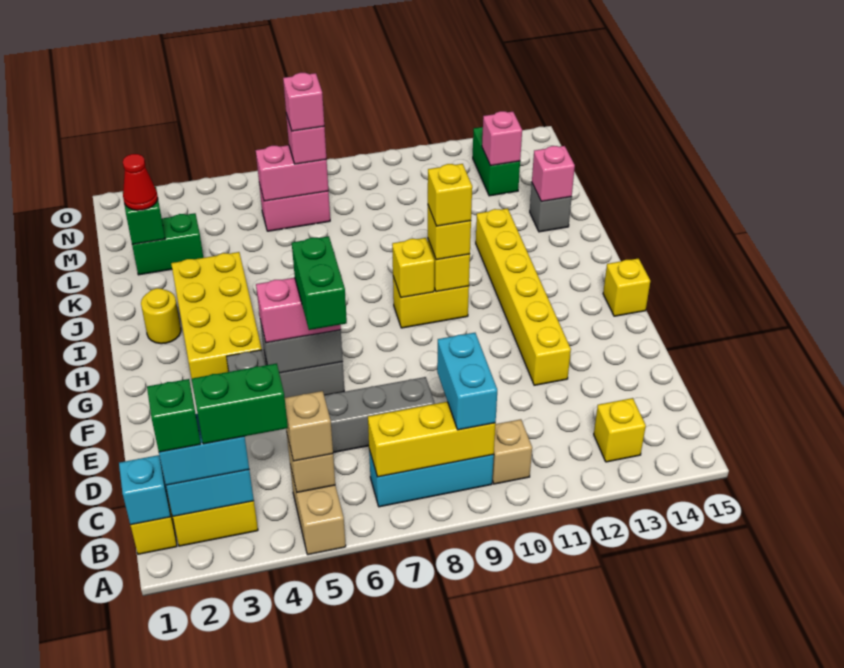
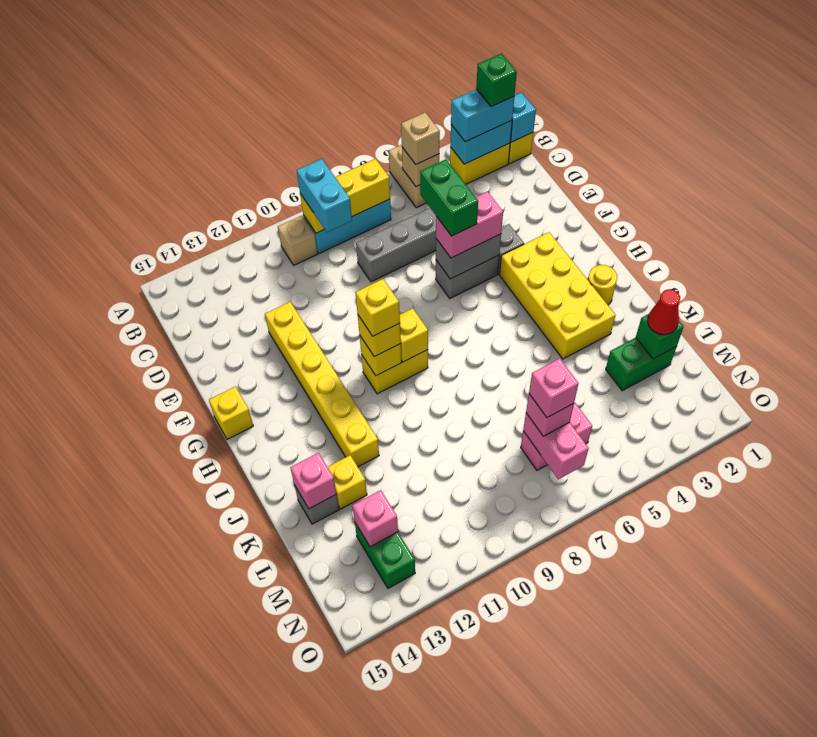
green brick B3:B4 level 4 -> none
yellow brick B13 level 1 -> yellow brick K13 level 1
pink brick M6:M7 level 2 -> pink brick M7:N7 level 2

